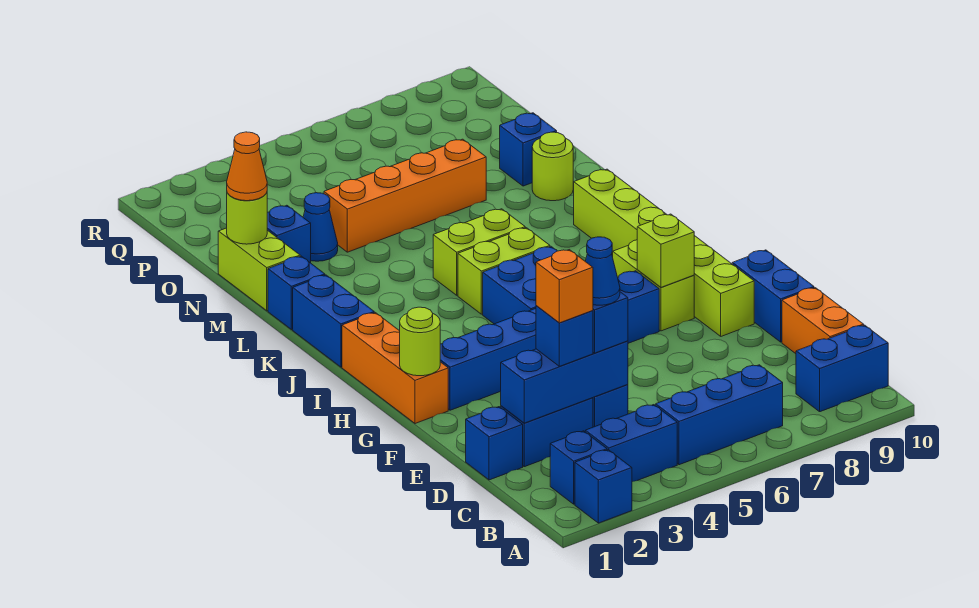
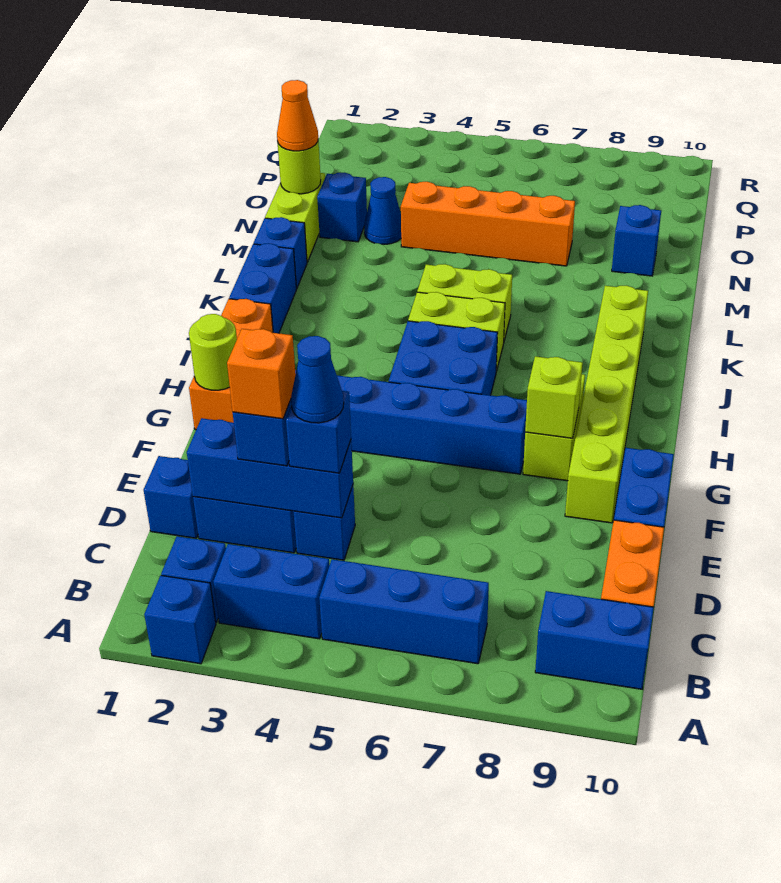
lime round brick M9 level 1 -> none

